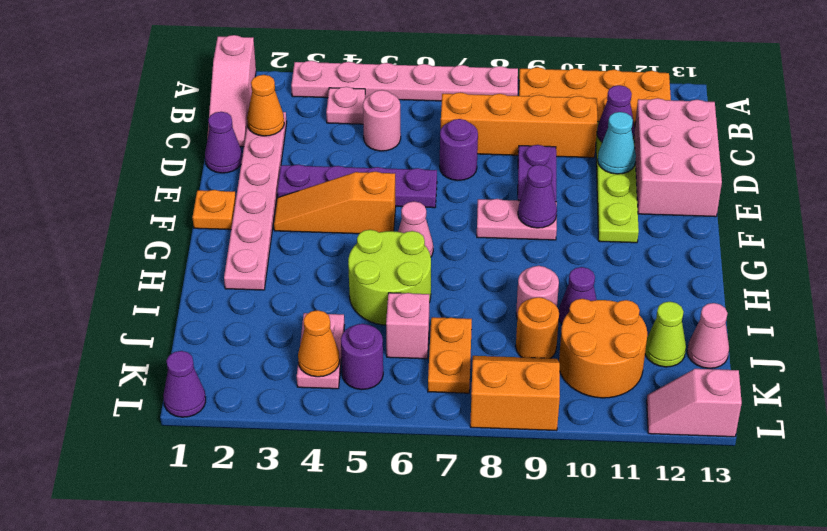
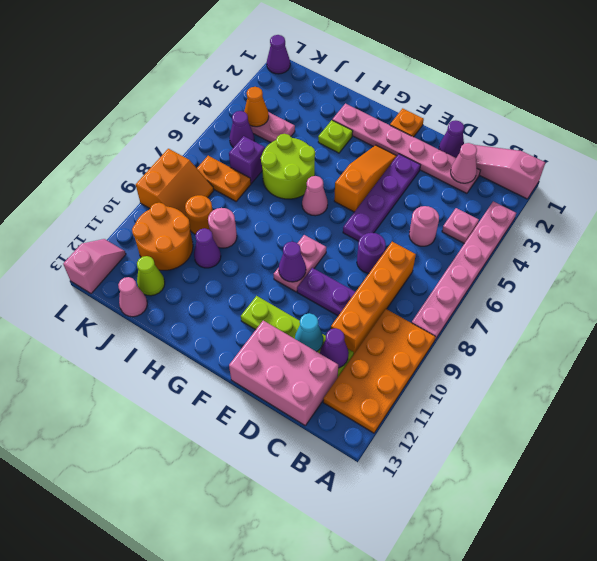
orange cone C2 level 2 -> pink cone C2 level 2
none -> lime plate H3 level 1
pink brick J6 level 1 -> purple brick J6 level 1
purple round brick K5 level 1 -> purple cone K5 level 1

